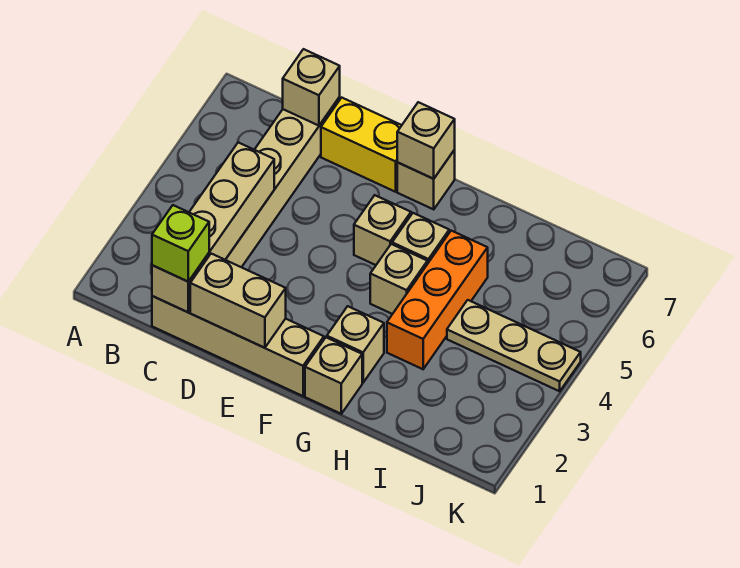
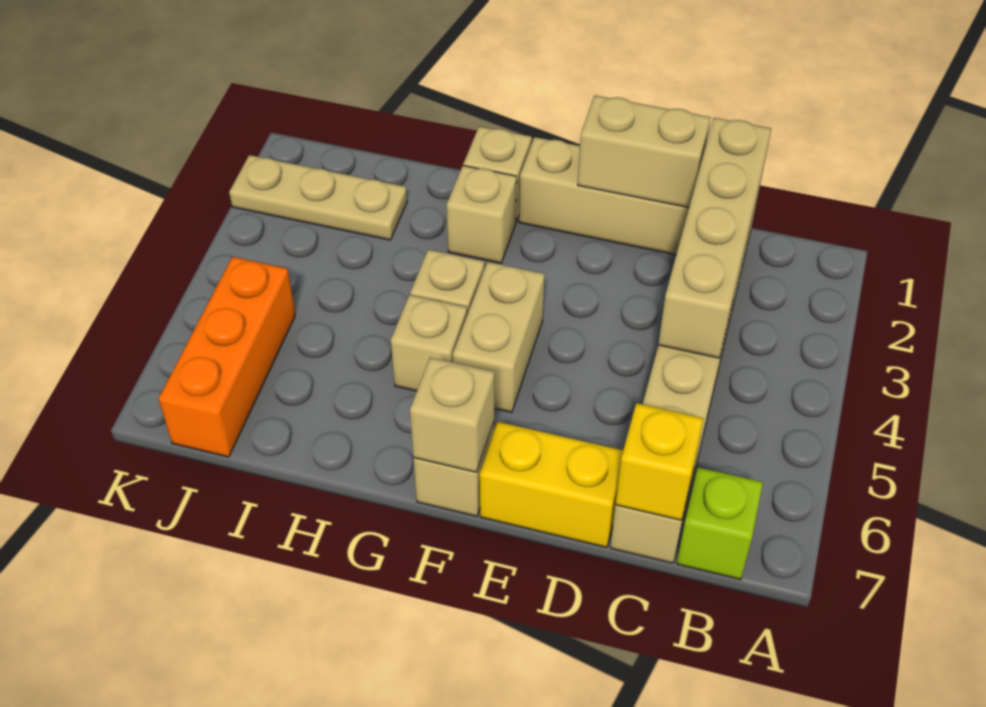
lime brick C1 level 3 -> lime brick B7 level 1
tan brick C7 level 2 -> yellow brick C7 level 2
tan brick F5 level 1 -> tan brick F4:F5 level 1
orange brick H3:H5 level 1 -> orange brick J5:J7 level 1
tan plate I4:K4 level 1 -> tan plate I2:K2 level 1

